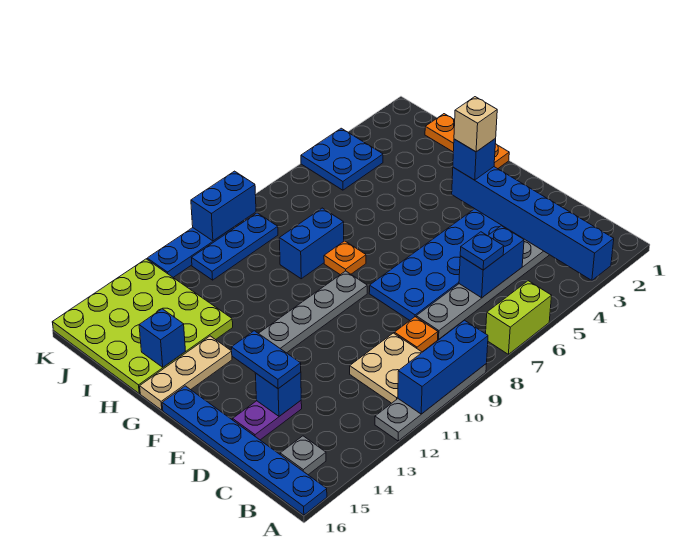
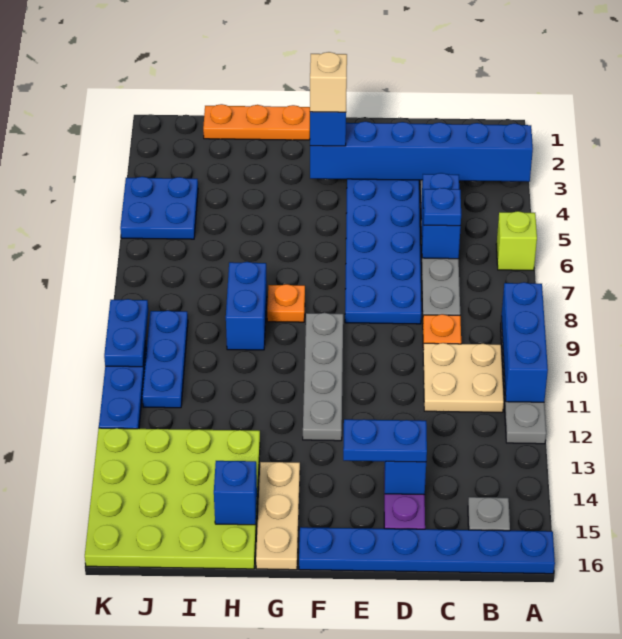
lime brick A6:A7 level 1 -> lime brick A6 level 1
blue brick K9:K10 level 2 -> blue plate K9:K10 level 2

